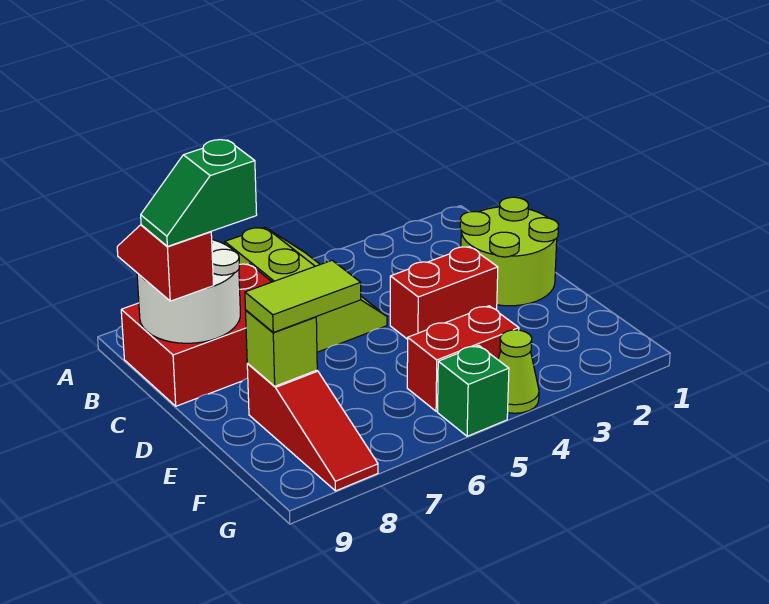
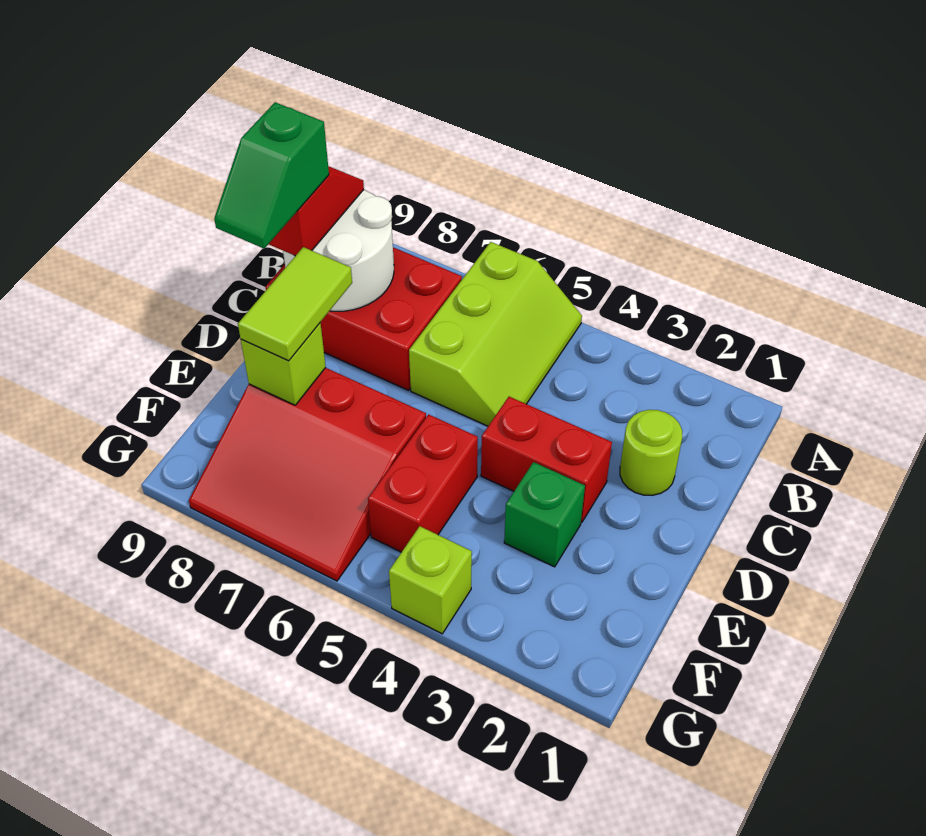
lime round brick C1:D2 level 1 -> lime round brick C2 level 1
green slope C8:C9 level 4 top 8 -> green slope C9:D9 level 4 top C
lime tile E7:E8 level 3 -> lime tile D8:E8 level 3
red slope E8:G8 level 1 top E -> red slope E6:G8 level 1 top E
red brick F4:F5 level 1 -> red brick E5:F5 level 1
lime cone G4 level 1 -> lime brick G4 level 1
green brick G5 level 1 -> green brick E3 level 1

